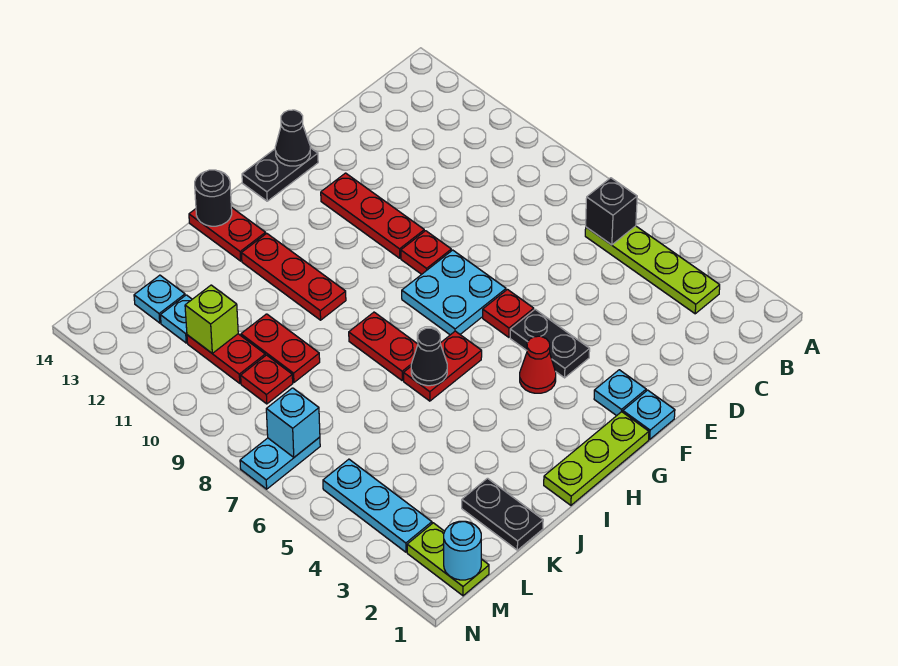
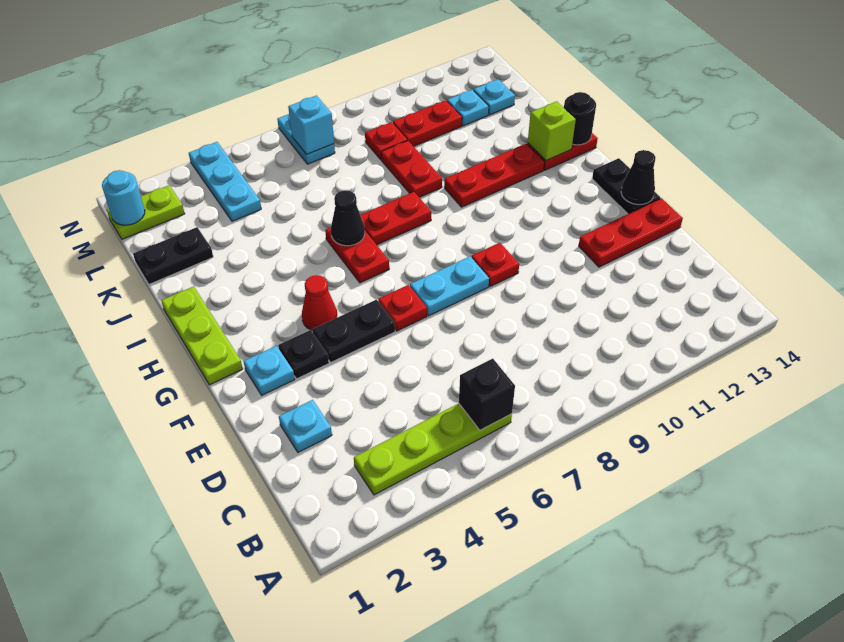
cyan plate F1 level 1 -> cyan plate D2 level 1
none -> black plate F3 level 1
cyan plate F7:G8 level 1 -> cyan plate F7:F8 level 1
red plate F10:F12 level 1 -> red plate E12:E14 level 1
red plate K9:K10 level 1 -> red plate J9:K9 level 1
lime brick L11 level 2 -> lime brick I13 level 2
cyan plate M3:M5 level 1 -> cyan plate L4:N4 level 1

